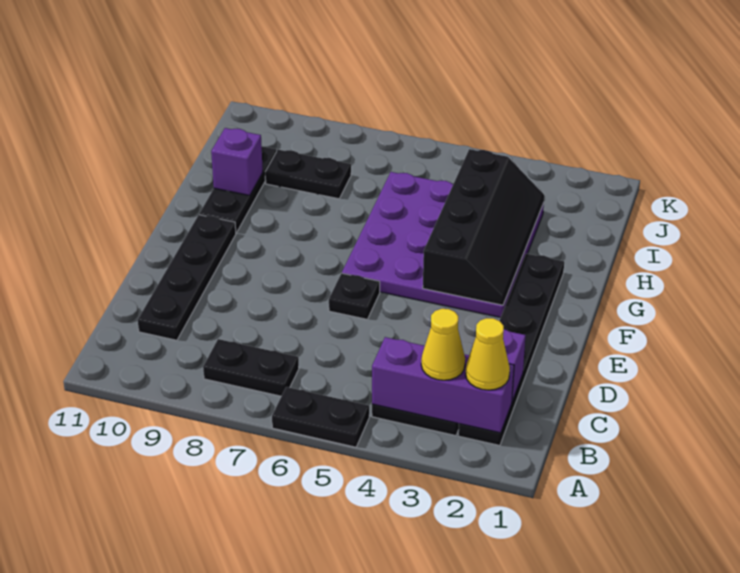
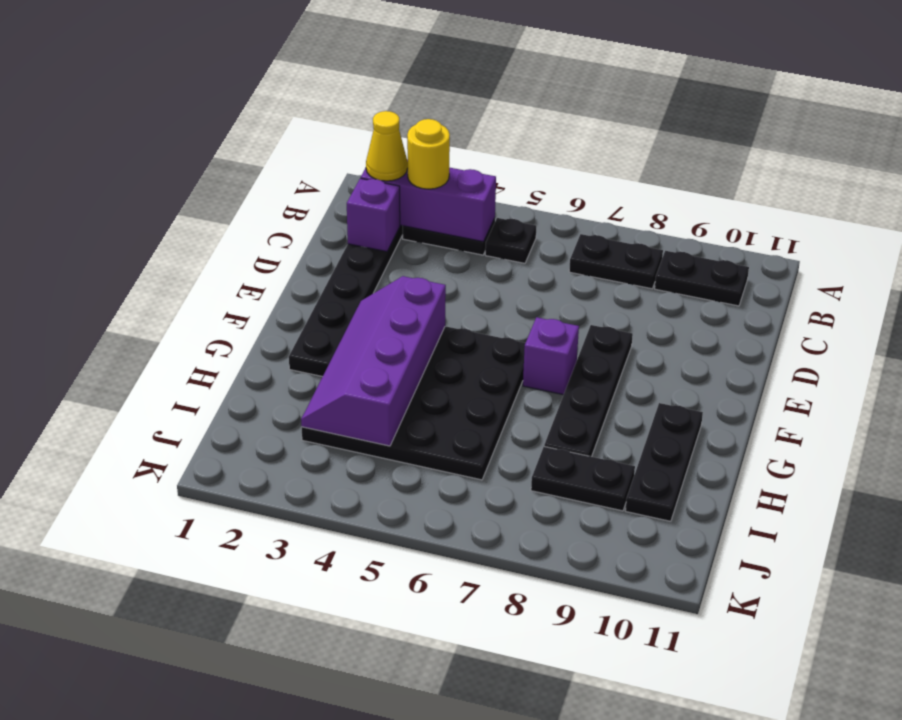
black plate A5:A6 level 1 -> black plate B9:B10 level 1
yellow cone B3 level 3 -> yellow round brick B3 level 3
black plate C10:F10 level 1 -> black plate E8:H8 level 1
black plate E6 level 1 -> black plate B5 level 1
purple plate F3:I6 level 1 -> black plate F3:I6 level 1
black slope F3:I4 level 2 top 4 -> purple slope F3:I4 level 2 top 4
purple brick H10 level 2 -> purple brick F7 level 1

